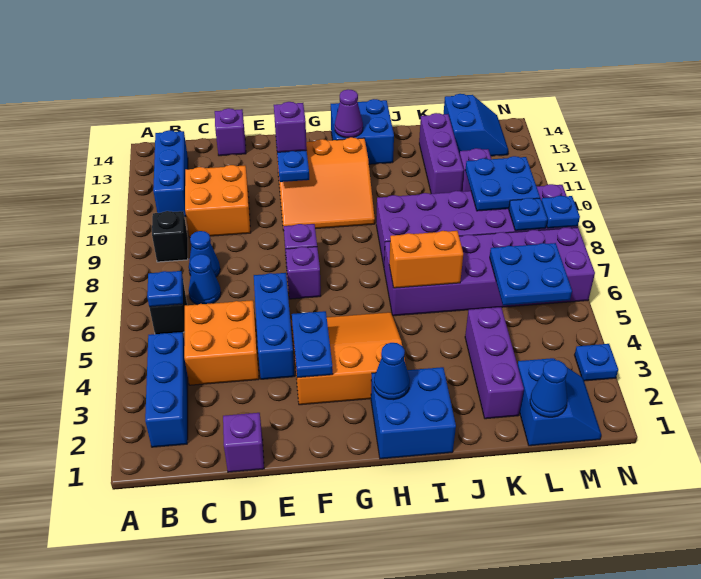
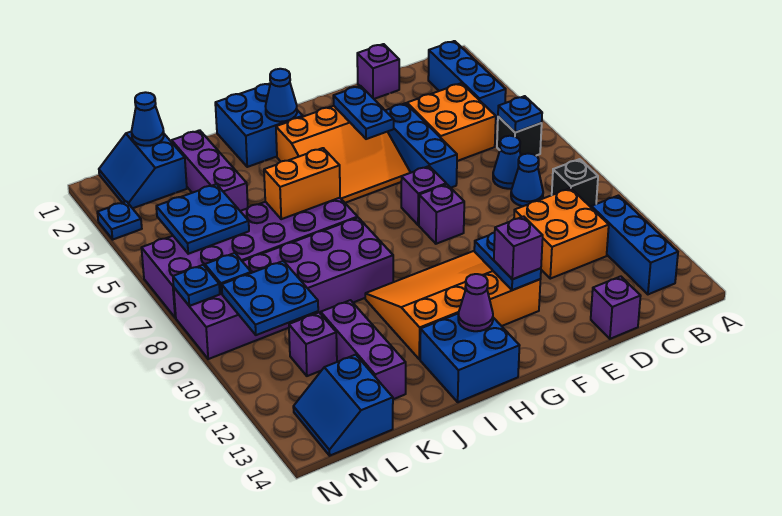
orange slope F10:H12 level 1 top 12 -> orange slope F10:I12 level 1 top 12

